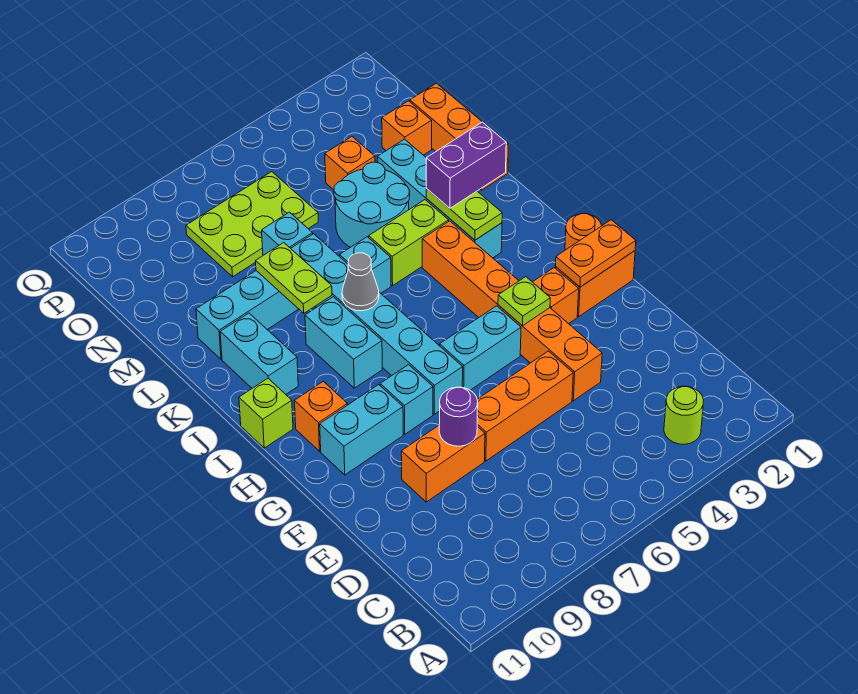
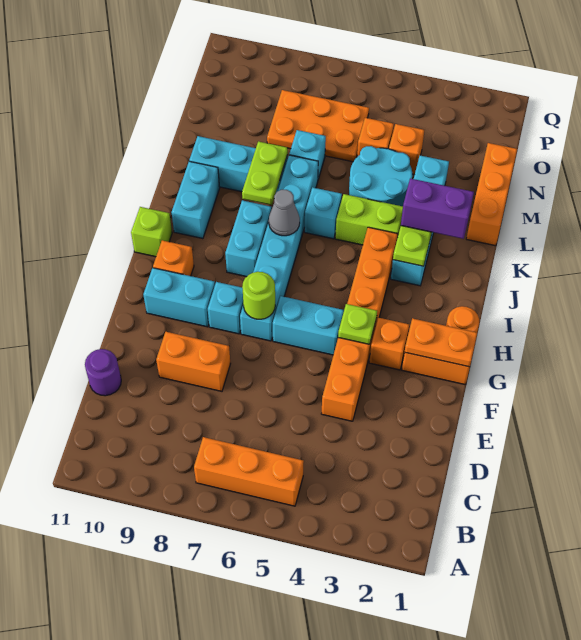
lime round brick B3 level 1 -> lime round brick G7 level 2
orange brick E5:E7 level 1 -> orange brick B5:B7 level 1
purple round brick E8 level 2 -> purple round brick D11 level 1
orange brick N2 level 1 -> orange brick N5 level 1
lime plate N6:O8 level 1 -> orange plate N6:O8 level 1

